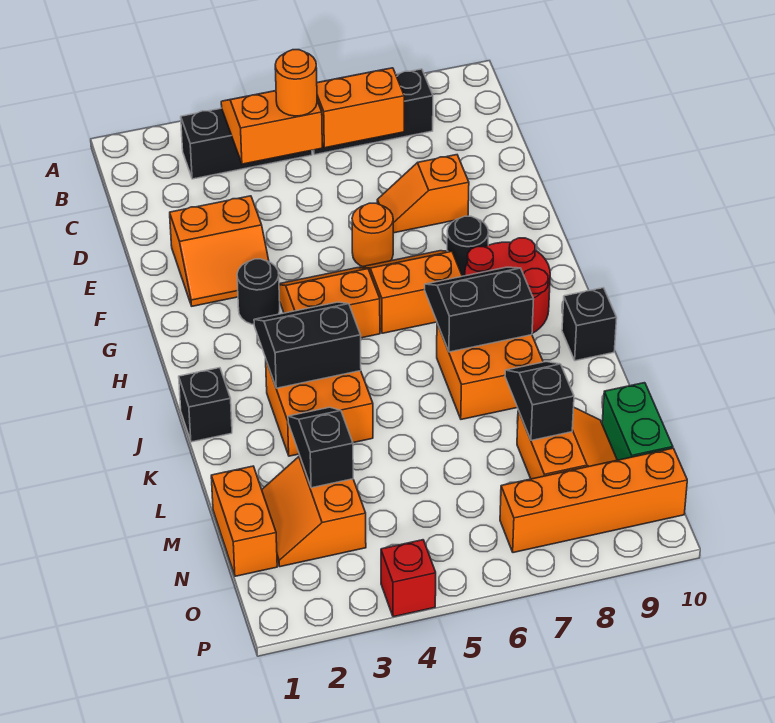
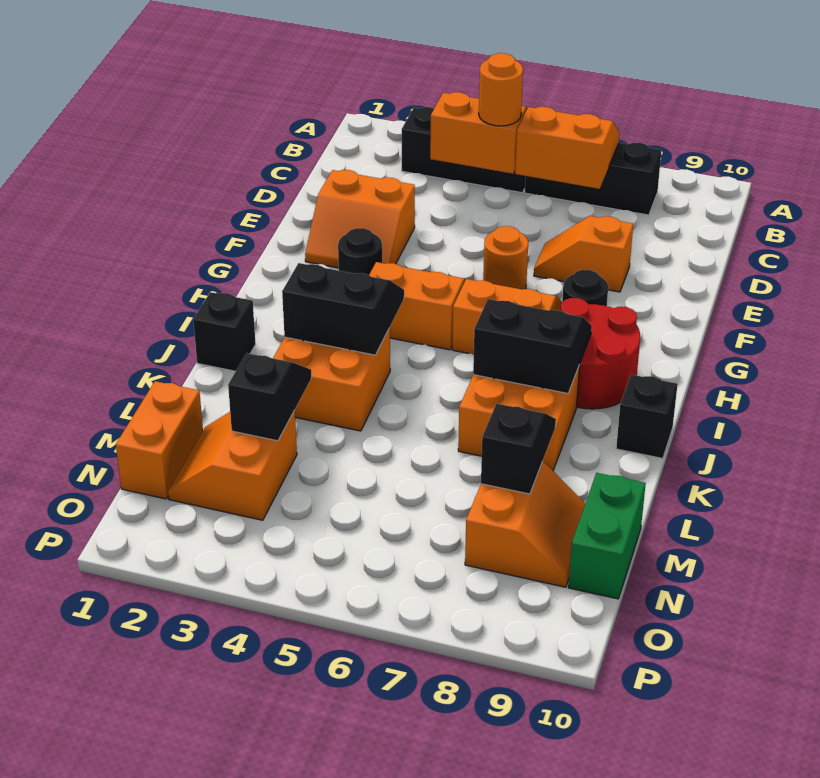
orange brick O7:O10 level 1 -> none
red brick P4 level 1 -> none

